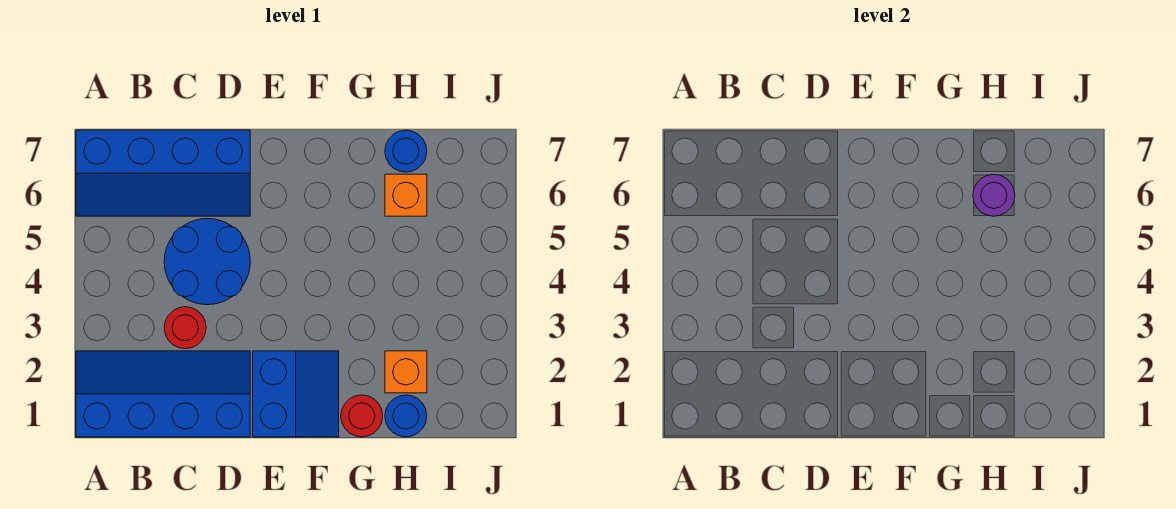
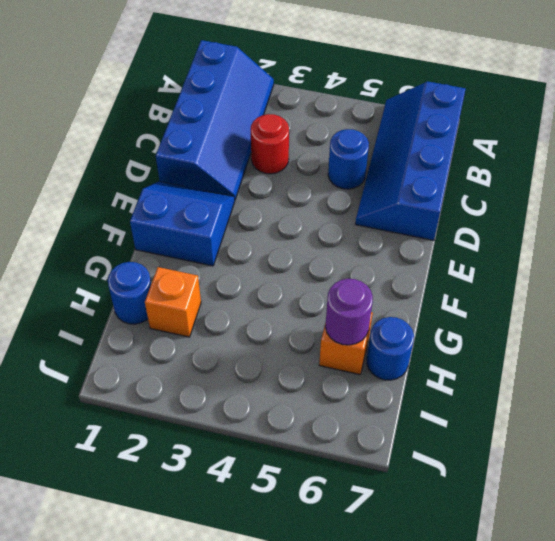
blue round brick C4:D5 level 1 -> blue round brick C5 level 1
blue slope E1:F2 level 1 top E -> blue slope E1:F2 level 1 top F
red round brick G1 level 1 -> none

